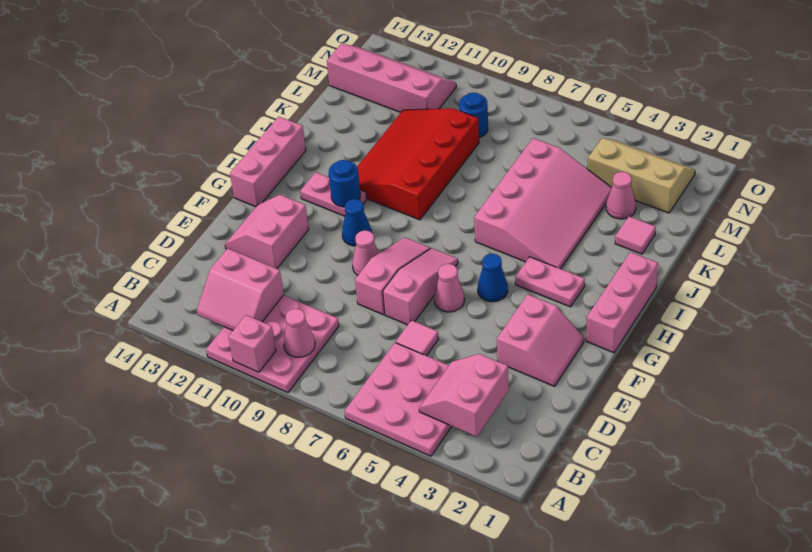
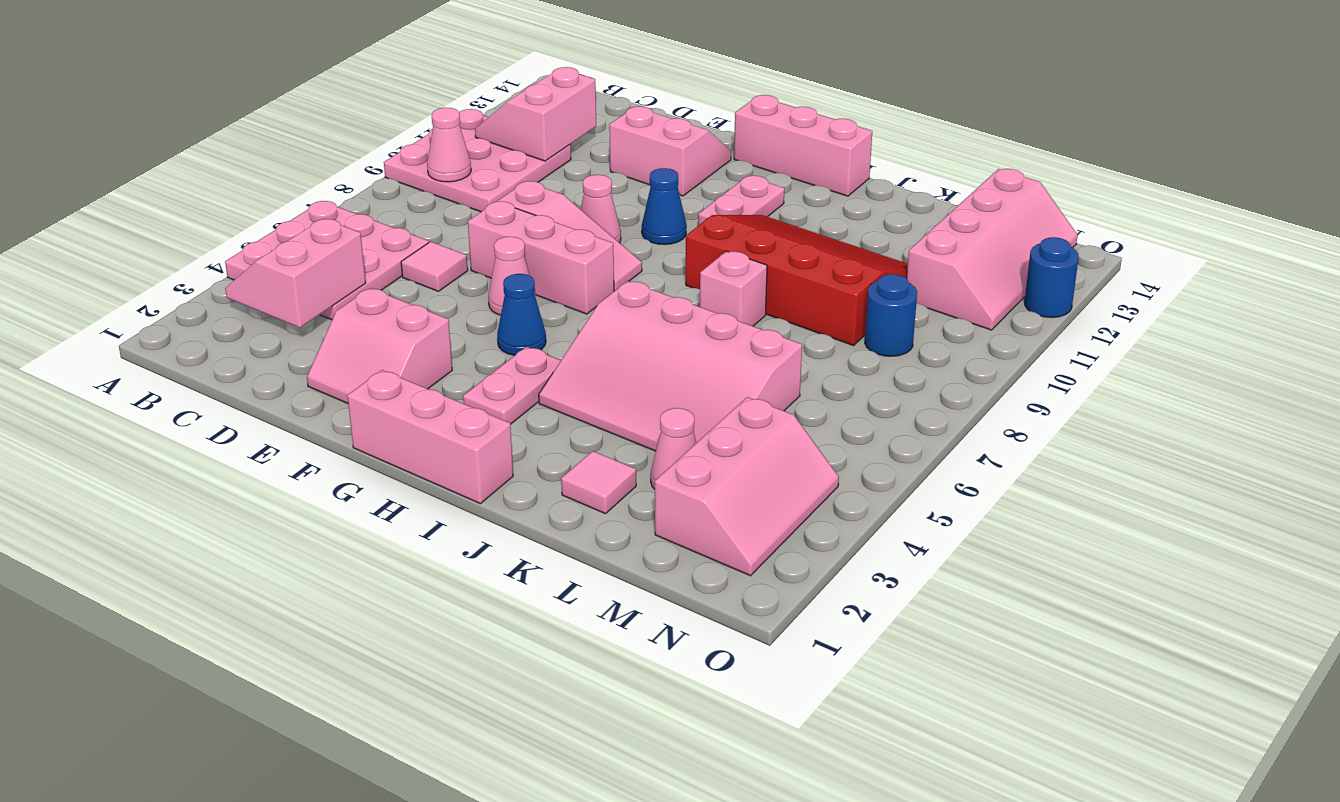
pink brick A10 level 2 -> pink brick J8 level 1
pink slope B3:C4 level 2 top 3 -> pink slope B3:C4 level 2 top C
pink slope E7:G7 level 1 top E -> pink brick E7:G7 level 1
blue round brick H11 level 2 -> blue round brick O12 level 1
tan slope M2:N4 level 1 top M -> pink slope M2:N4 level 1 top M

